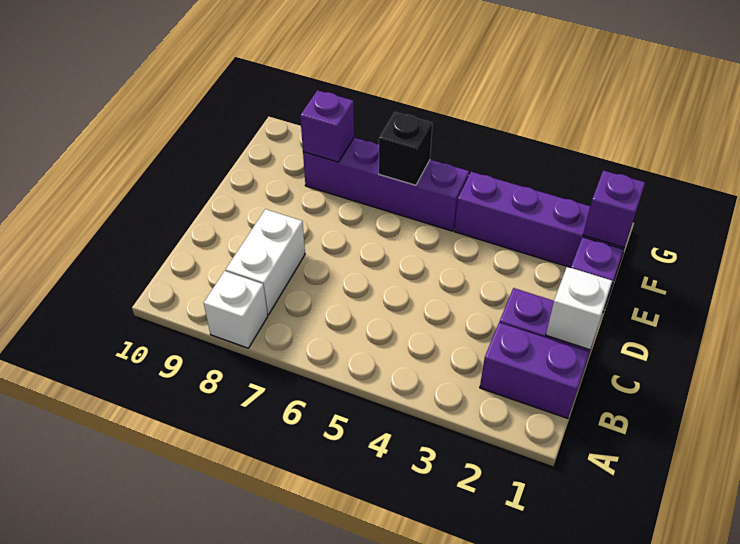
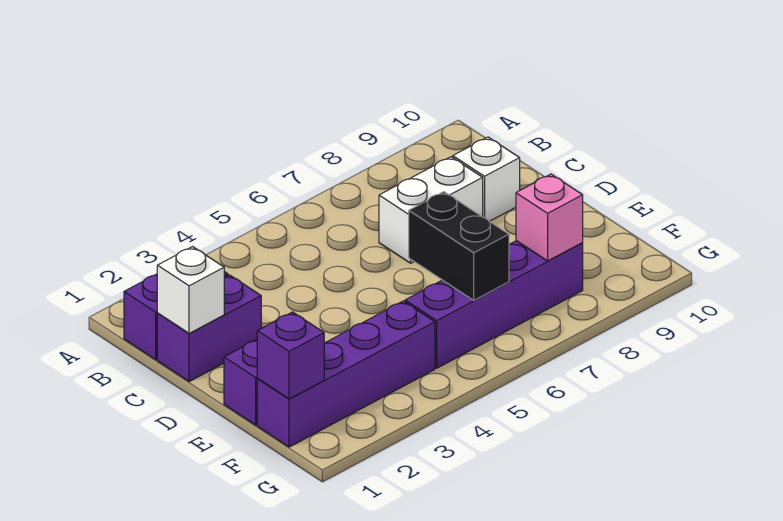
white brick A8 level 1 -> white brick C9 level 1
white brick B8:C8 level 1 -> white brick C7:C8 level 1
black brick F6 level 2 -> black brick E6:F6 level 2
purple brick F8 level 2 -> pink brick F8 level 2

